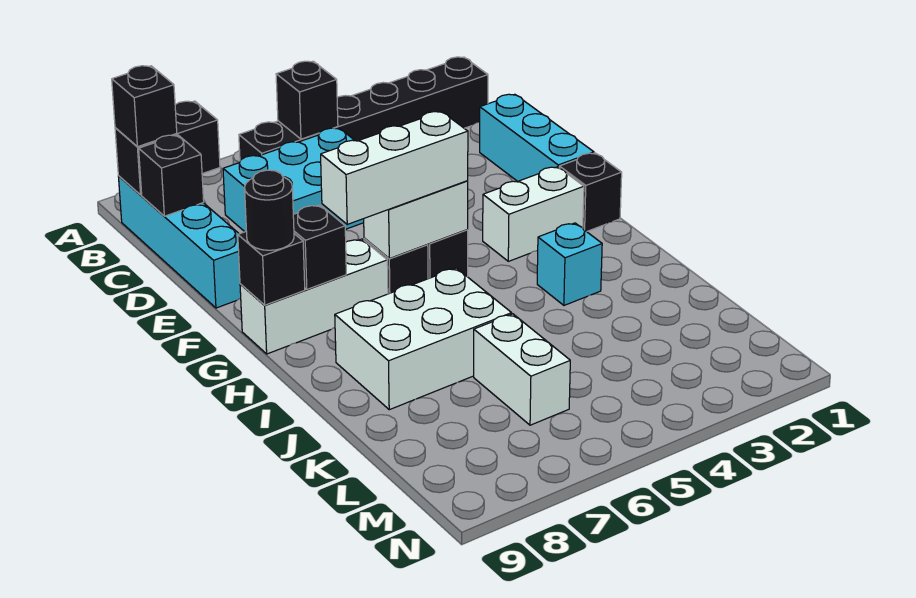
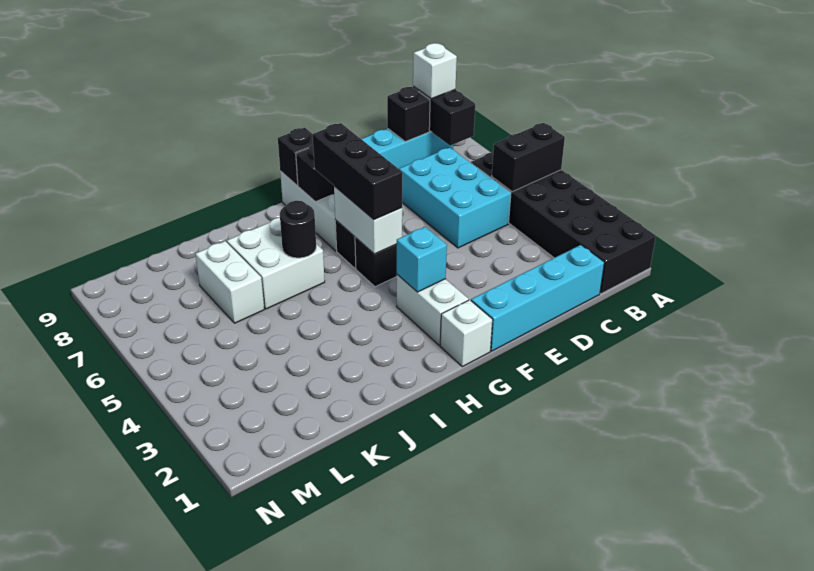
black brick B1:B6 level 1 -> black brick A1:B6 level 1
black brick B5 level 2 -> black brick A5:B5 level 2
black brick B9 level 3 -> white brick B9 level 3
cyan brick D1:F1 level 1 -> cyan brick C1:F1 level 1
black brick G1 level 1 -> white brick G1 level 1
white brick G5:G7 level 3 -> black brick G5:G7 level 3
black round brick G9 level 3 -> black round brick I6 level 2
cyan brick I3 level 1 -> cyan brick G3 level 2
white brick I6:J8 level 1 -> white brick I6:J7 level 1
white brick K6:L6 level 1 -> white brick K6:K7 level 1

